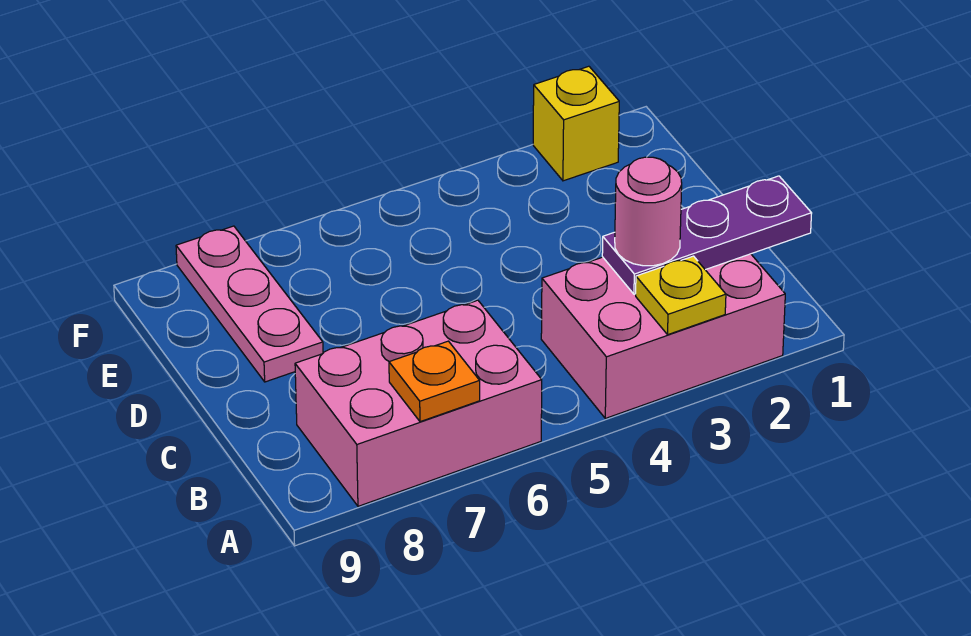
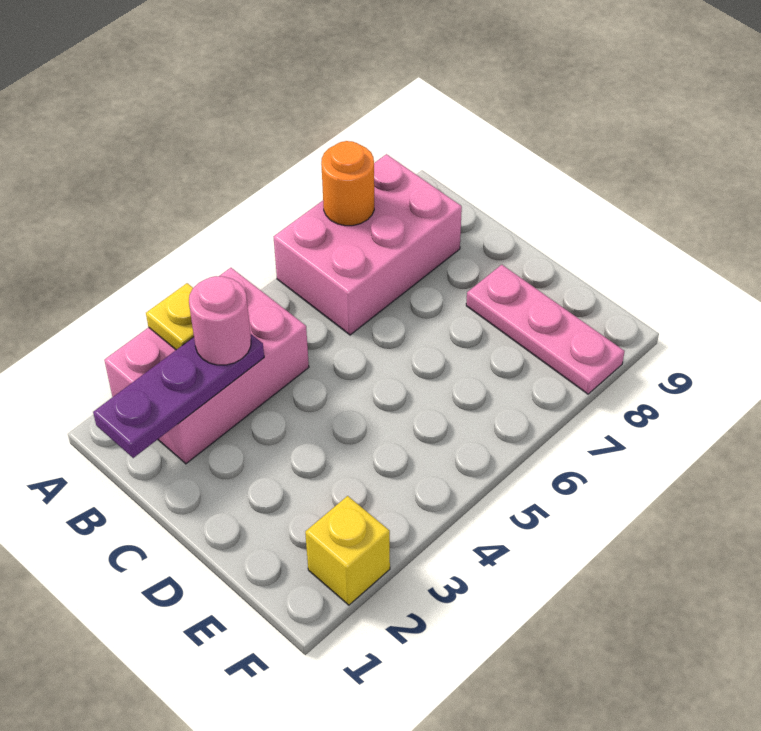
orange plate A7 level 2 -> orange round brick A7 level 2

